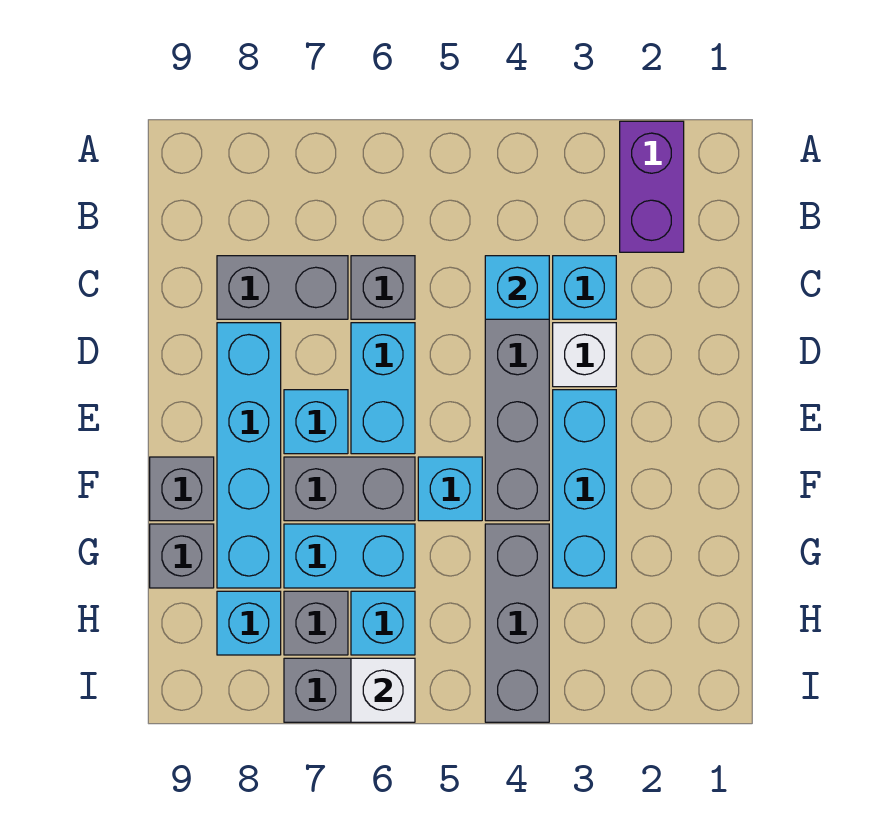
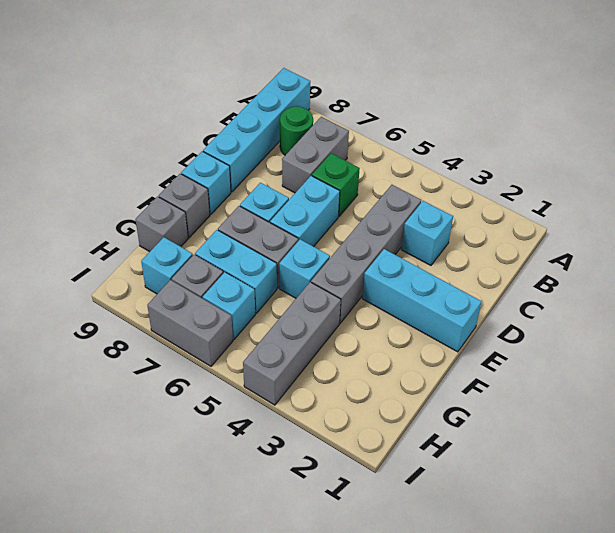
purple brick A2:B2 level 1 -> none
none -> green round brick B8 level 1
cyan brick C4 level 2 -> cyan brick E9 level 1
grey brick C6 level 1 -> green brick C6 level 1
grey brick C7:C8 level 1 -> grey brick B7:C7 level 1
white brick D3 level 1 -> none
cyan brick D8:G8 level 1 -> cyan brick A9:D9 level 1
cyan brick E3:G3 level 1 -> cyan brick E1:E3 level 1
white brick I6 level 2 -> none

